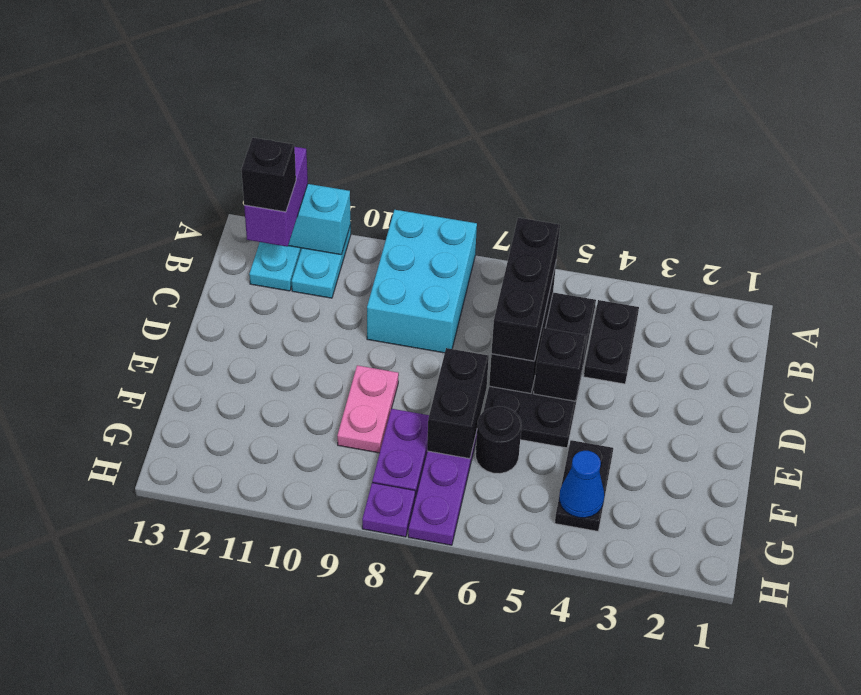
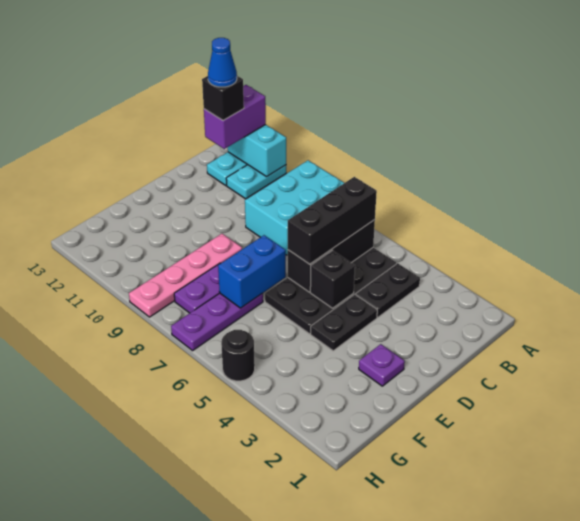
black brick E7:F7 level 2 -> blue brick E7:F7 level 2
pink plate E9:F9 level 1 -> pink plate E9:H9 level 1
black plate F4:G4 level 1 -> black plate D4:E4 level 1
black round brick F6 level 1 -> black round brick H5 level 1
blue cone G4 level 2 -> blue cone B12 level 5
purple plate H8 level 1 -> purple plate E2 level 1

